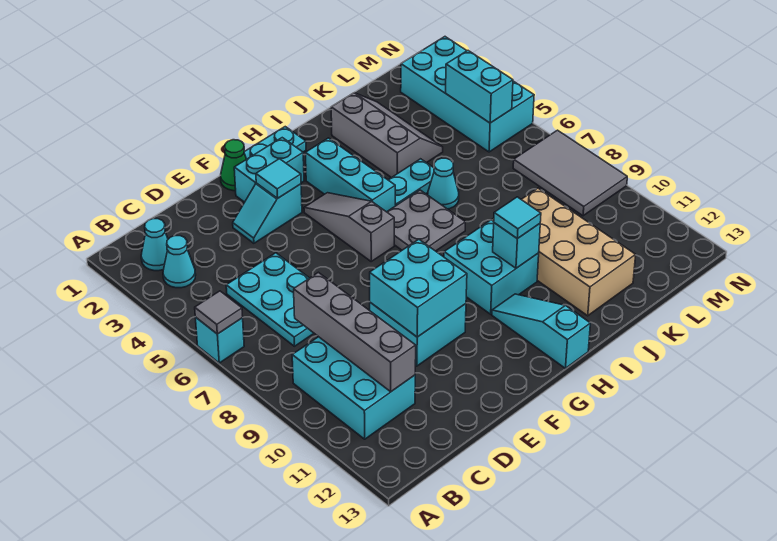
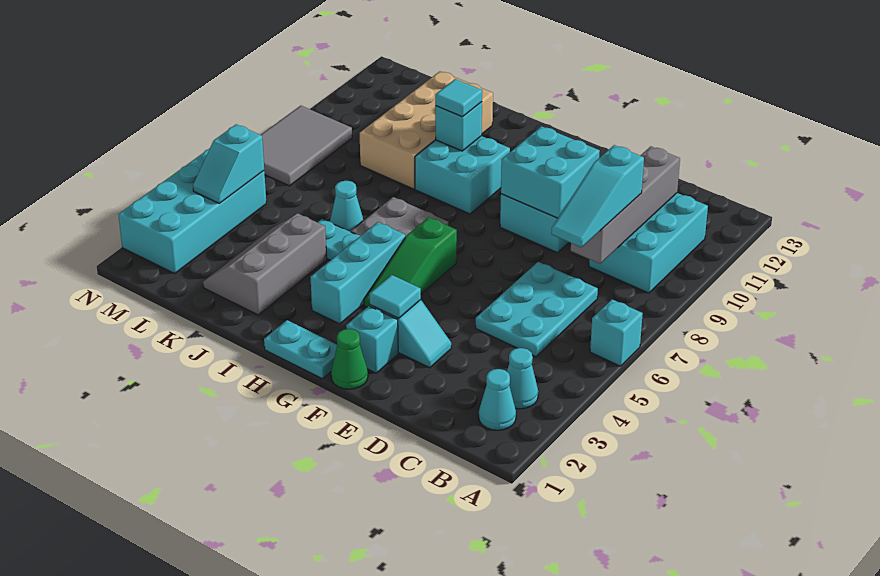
grey tile A6 level 2 -> none
cyan brick F2:G2 level 1 -> cyan brick F2 level 1
grey slope G4:G6 level 1 top 6 -> green slope G4:G6 level 1 top 6
cyan slope H11:H13 level 1 top 13 -> cyan slope C7:C9 level 3 top 9
cyan brick M4:M5 level 2 -> cyan slope M4:M5 level 2 top 5

